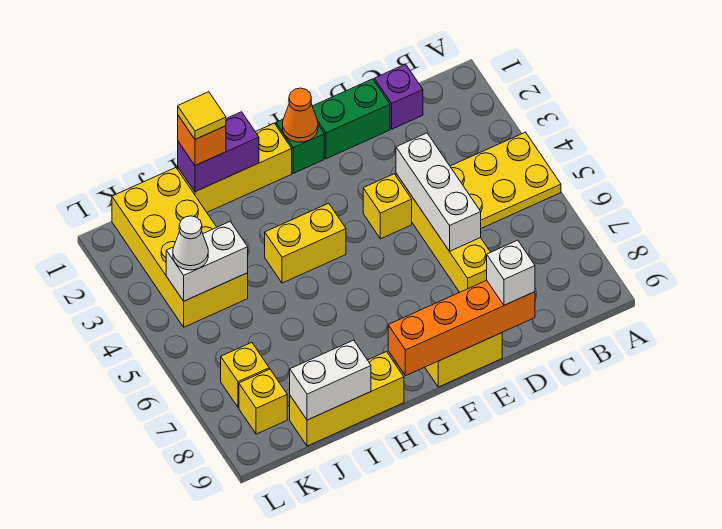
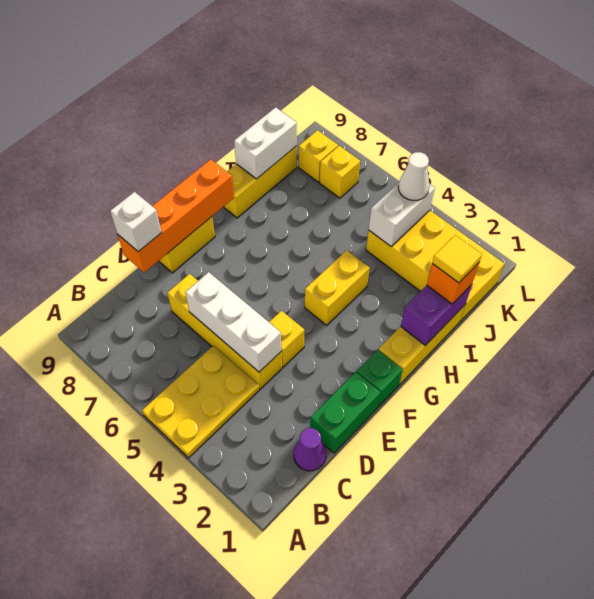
purple brick C1 level 1 -> purple cone C1 level 1
orange cone F1 level 2 -> none

